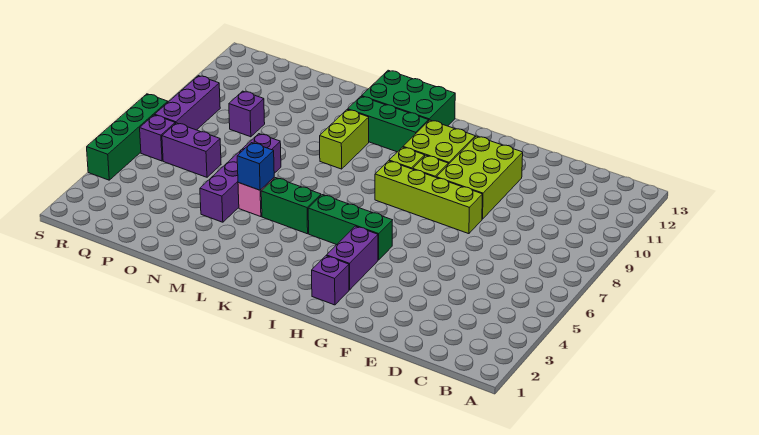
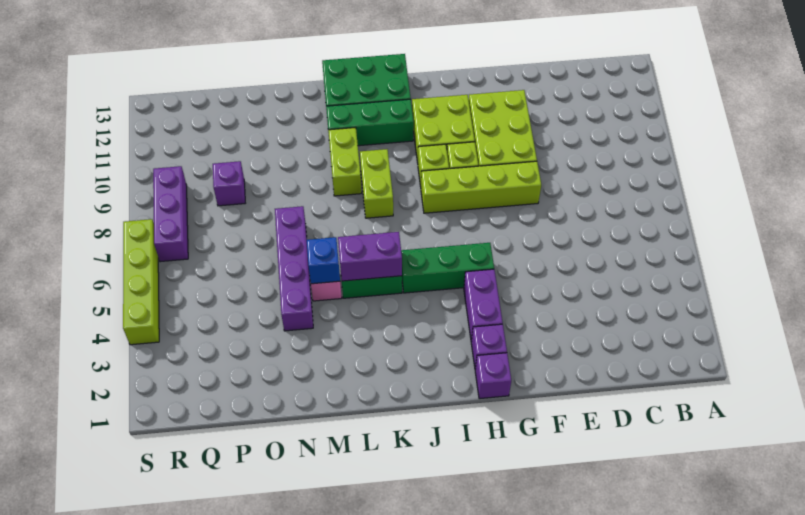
none -> lime brick K8:K9 level 1
purple brick P6:Q6 level 1 -> purple brick K5:L5 level 2
purple brick R6 level 1 -> purple brick H1 level 1
green brick S4:S7 level 1 -> lime brick S4:S7 level 1

